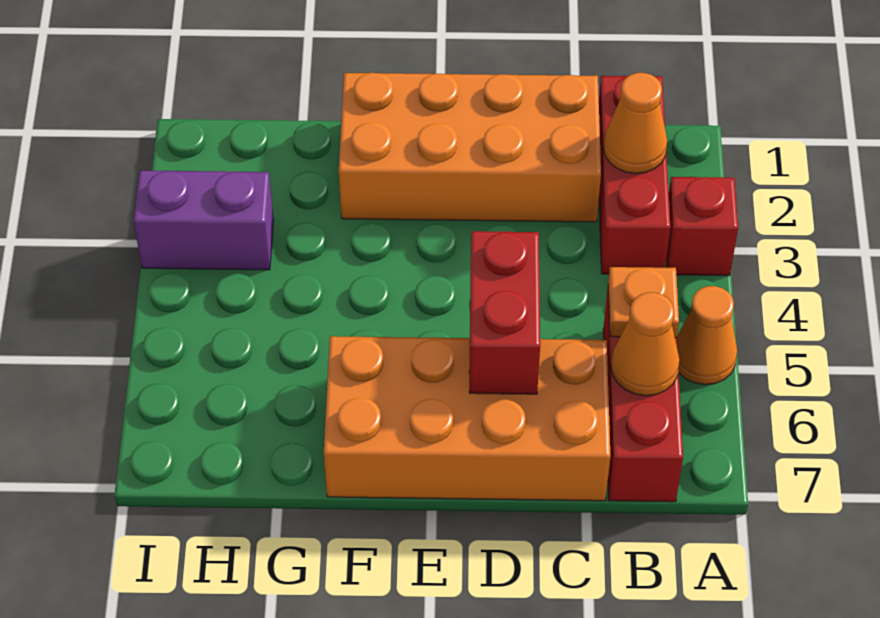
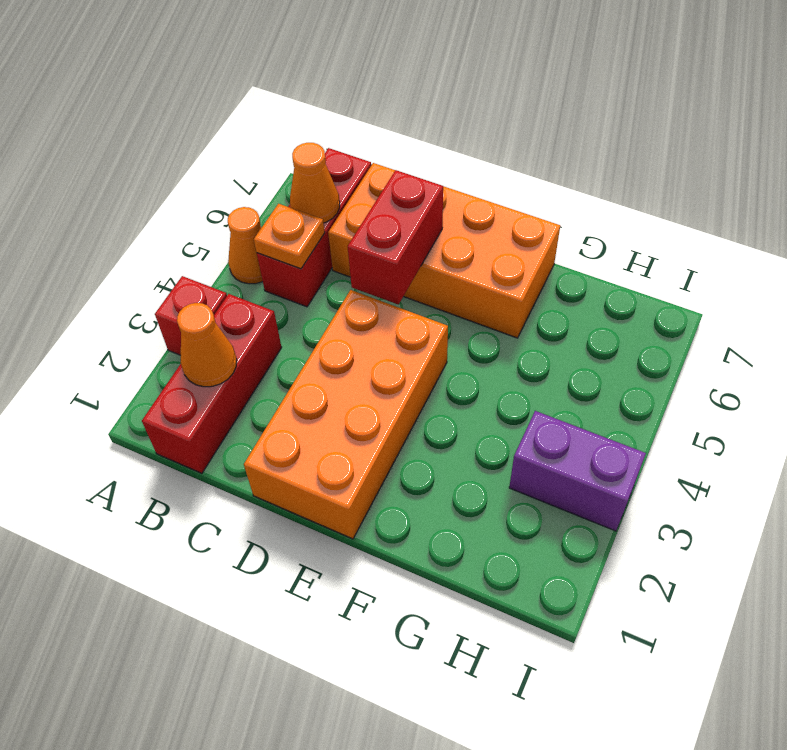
orange brick C1:F2 level 1 -> orange brick D1:E4 level 1

